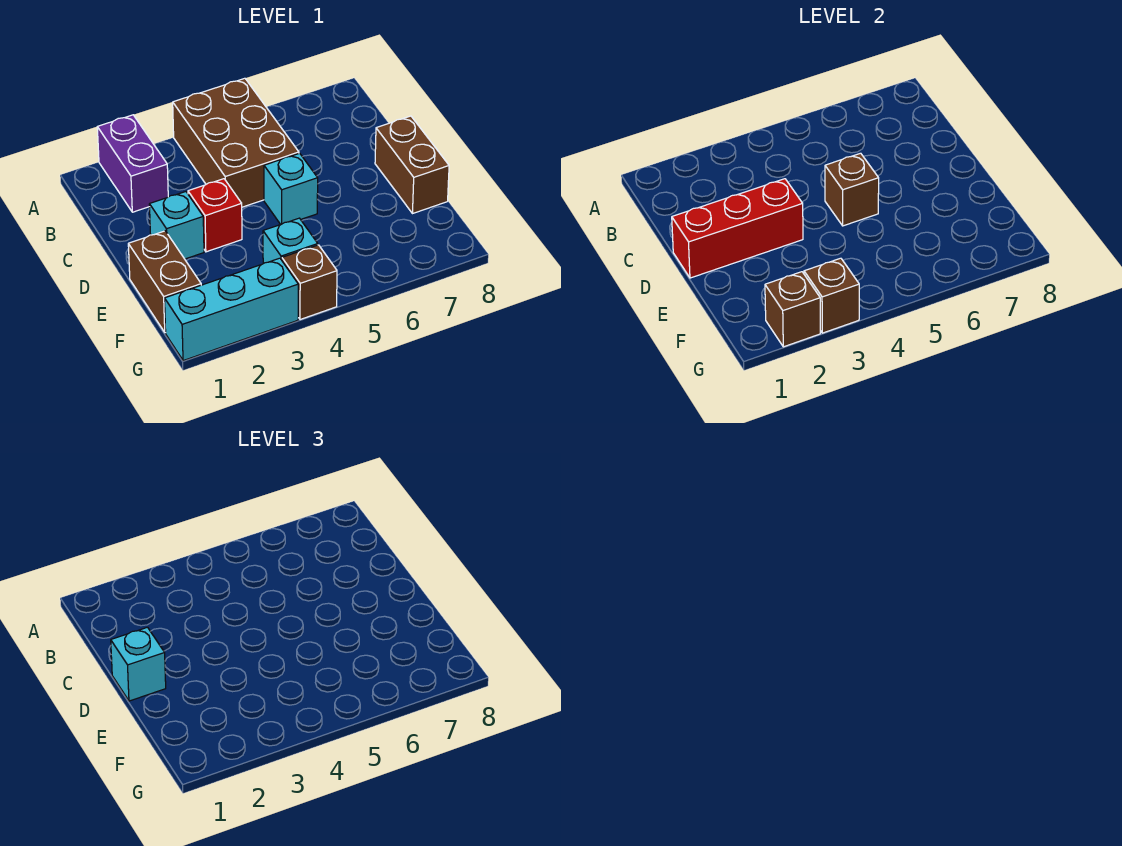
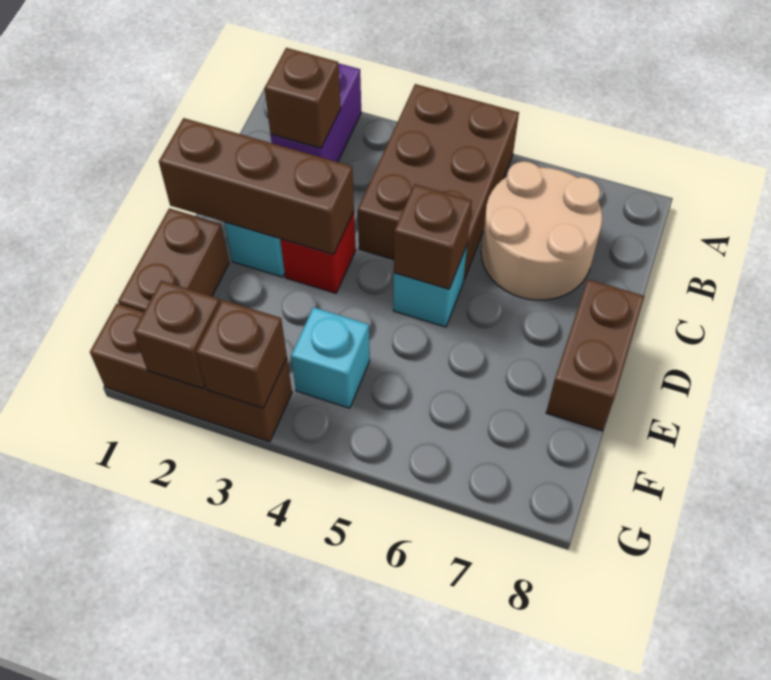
none -> tan round brick B6:C7 level 1
red brick D1:D3 level 2 -> brown brick D1:D3 level 2
cyan brick D1 level 3 -> none
cyan brick G1:G3 level 1 -> brown brick G1:G3 level 1
brown brick G4 level 1 -> brown brick B2 level 2

